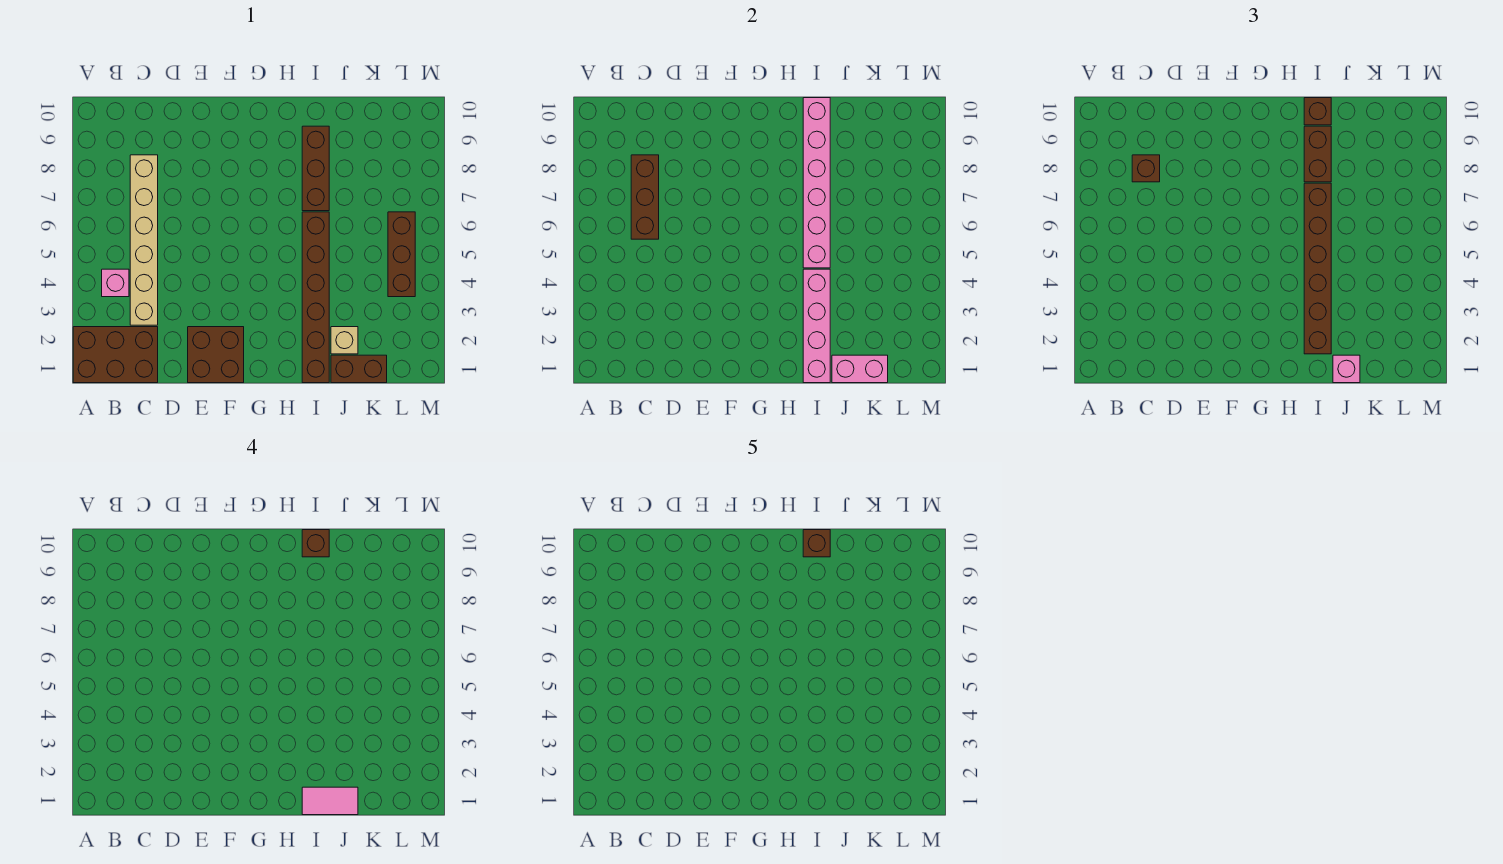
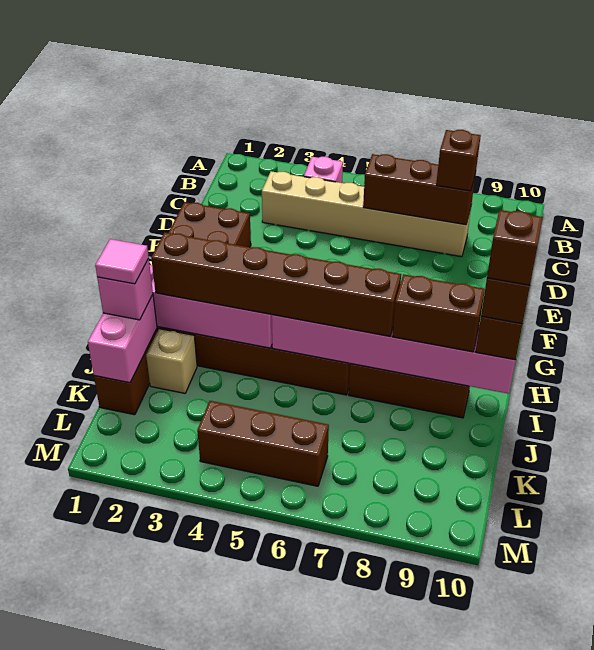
brown brick A1:C2 level 1 -> none
pink tile I1:J1 level 4 -> pink tile J1 level 4

